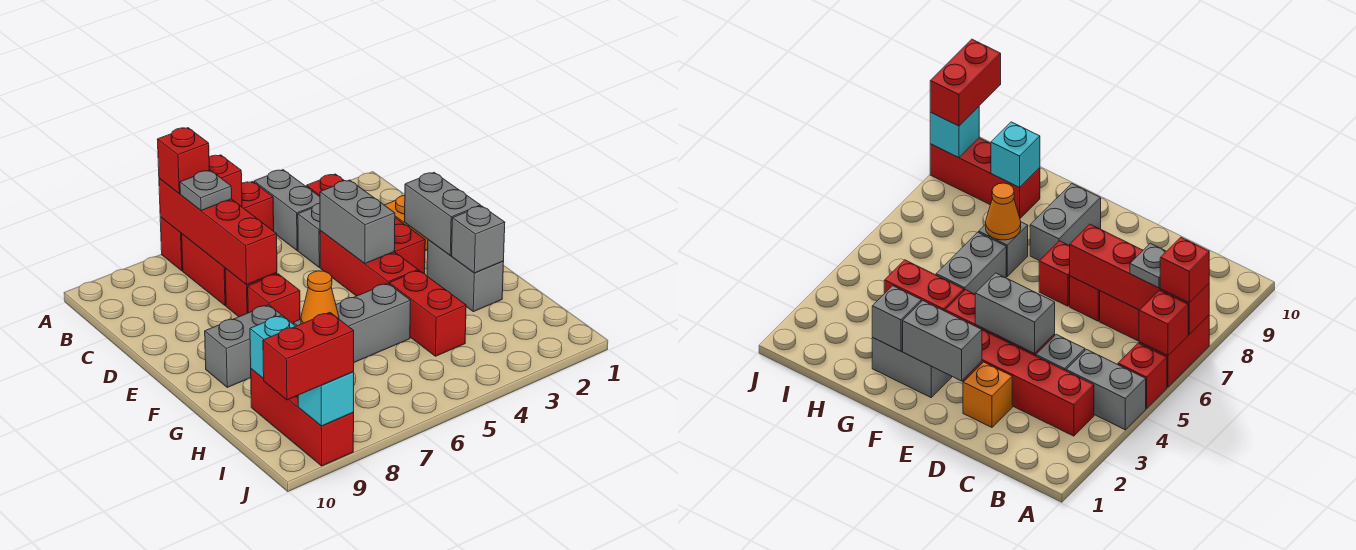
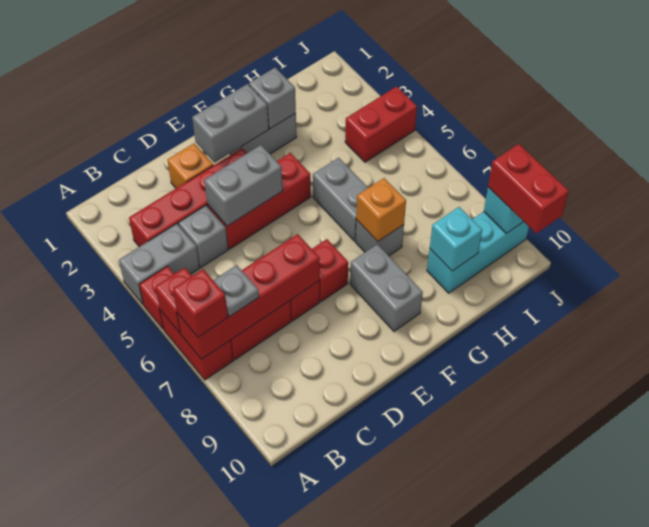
red brick G4:H4 level 1 -> red brick I4:J4 level 1
orange cone G7 level 2 -> orange brick G7 level 2
red brick H9:J9 level 1 -> cyan brick H9:J9 level 1

